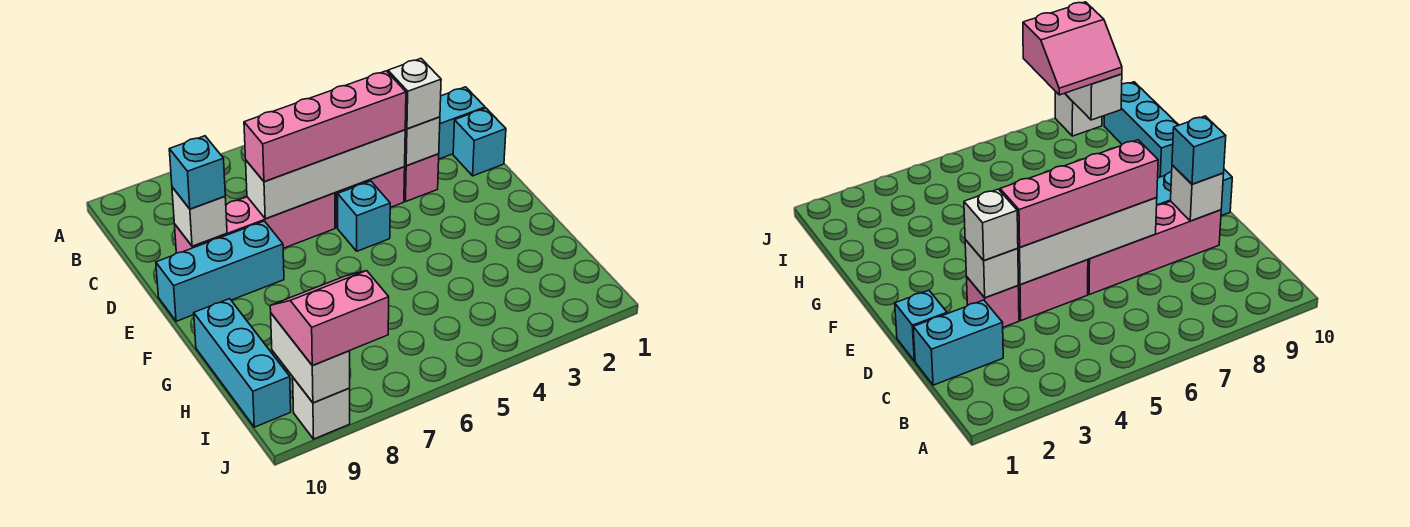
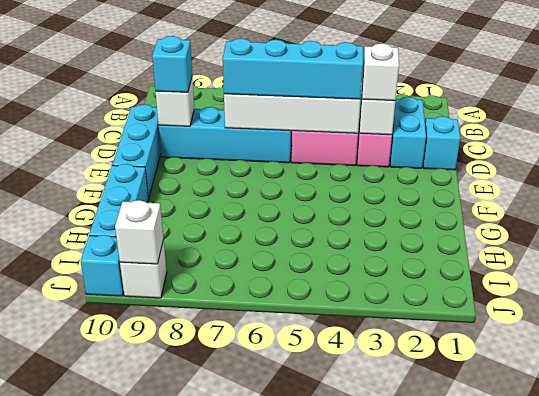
cyan brick C1:C2 level 1 -> cyan brick C2:D2 level 1
pink brick D4:D7 level 3 -> cyan brick D4:D7 level 3
pink brick D6:D9 level 1 -> cyan brick D6:D9 level 1
cyan brick E5 level 1 -> cyan brick J10 level 1
cyan brick E8:E10 level 1 -> cyan brick D10:F10 level 1
pink slope I8:J9 level 3 top J -> none
white brick I9:J9 level 2 -> white brick J9 level 2

